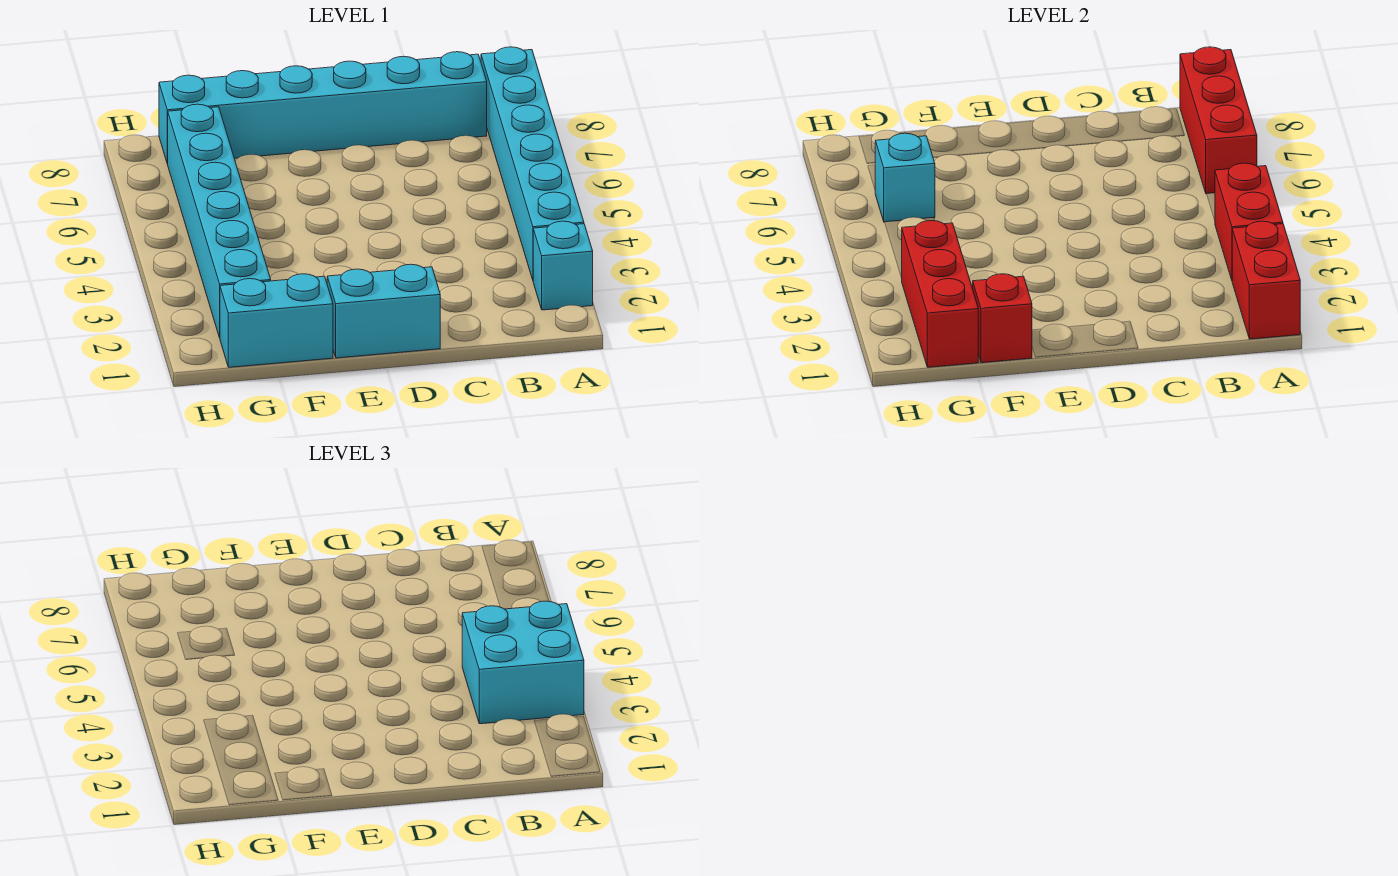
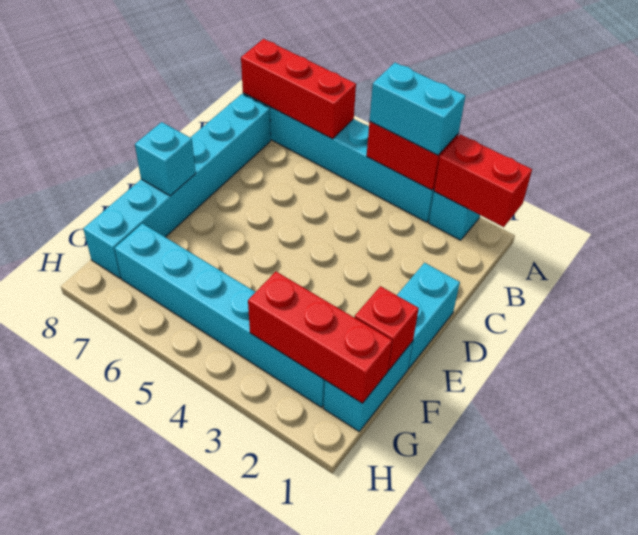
cyan brick A3:B4 level 3 -> cyan brick A3:A4 level 3
cyan brick G6 level 2 -> cyan brick E8 level 2

